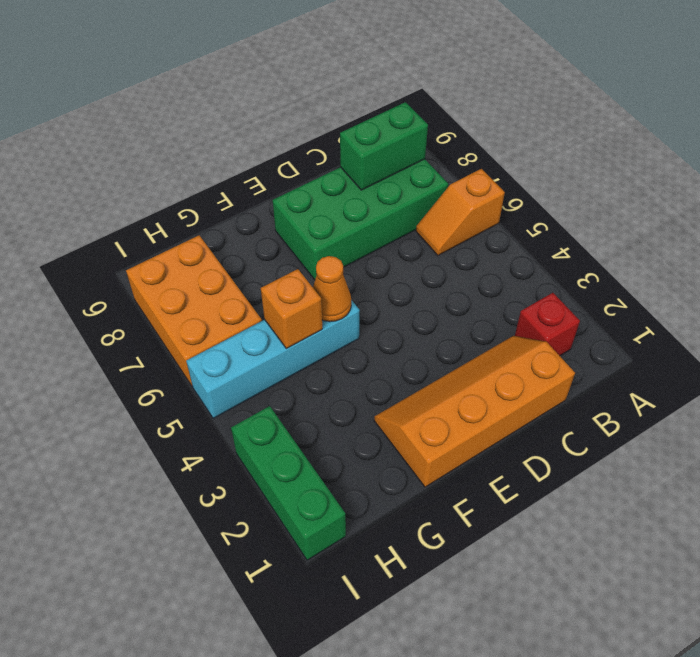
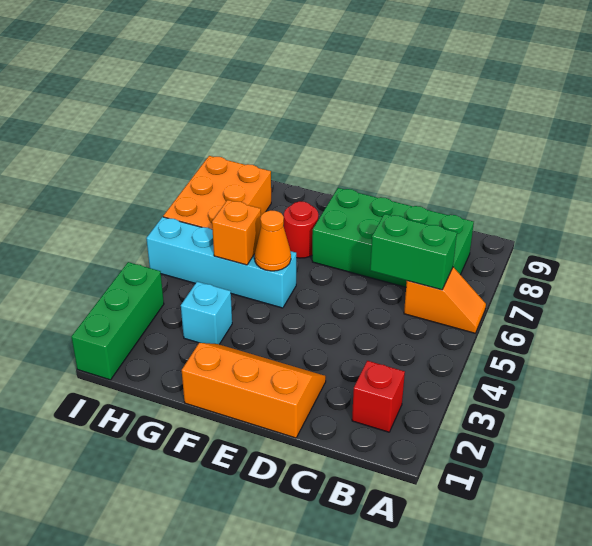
orange slope A6:B6 level 1 top A -> orange slope A6:B6 level 1 top B
green brick B8:C8 level 2 -> green brick B6:C6 level 2
orange slope C1:F2 level 1 top 1 -> orange slope D1:F2 level 1 top 1
none -> red round brick F7 level 1
none -> cyan brick G3 level 1

